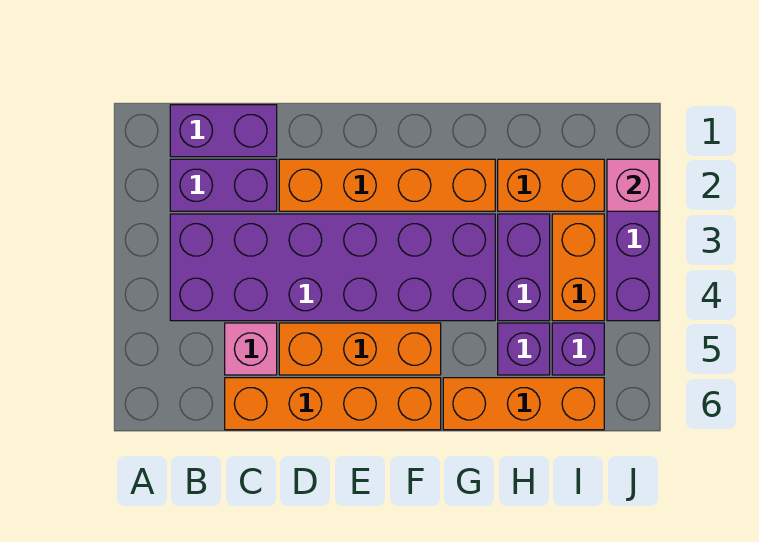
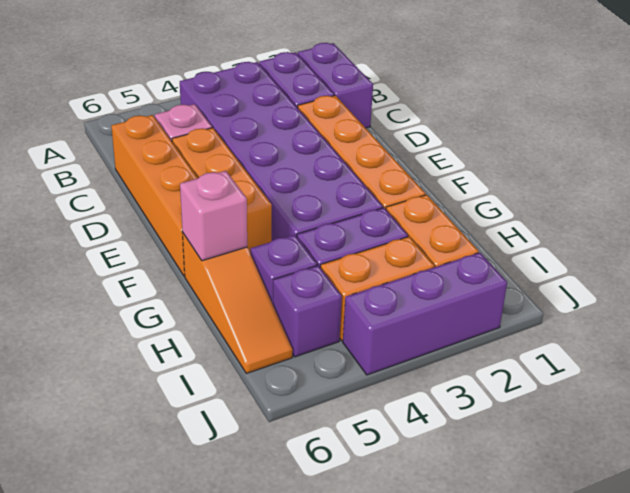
orange brick G6:I6 level 1 -> orange slope G6:I6 level 1 top G
pink brick J2 level 2 -> pink brick G6 level 2

